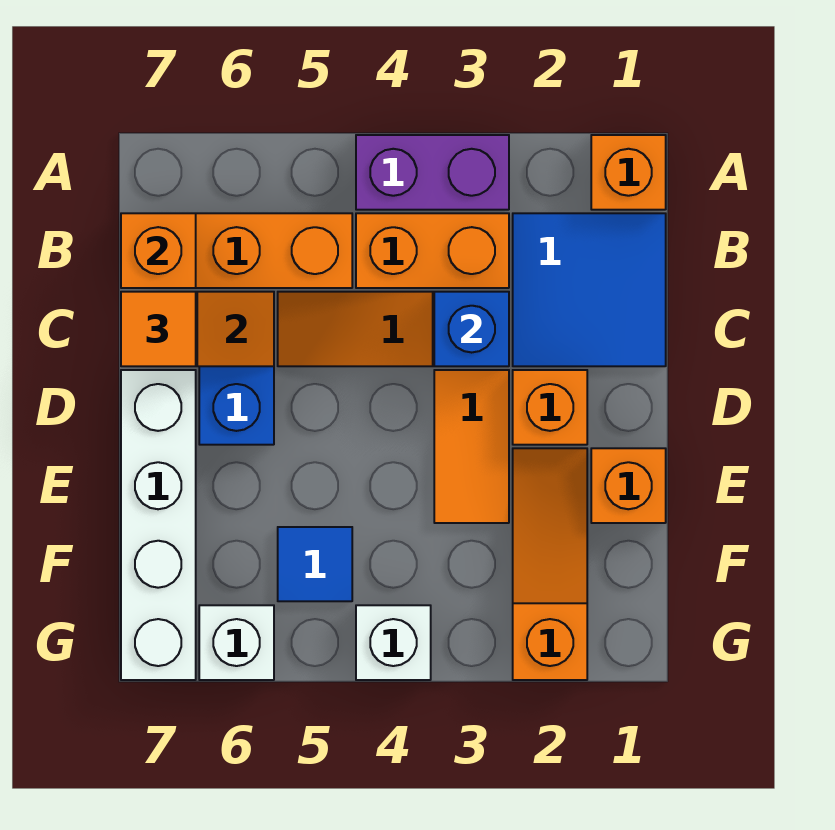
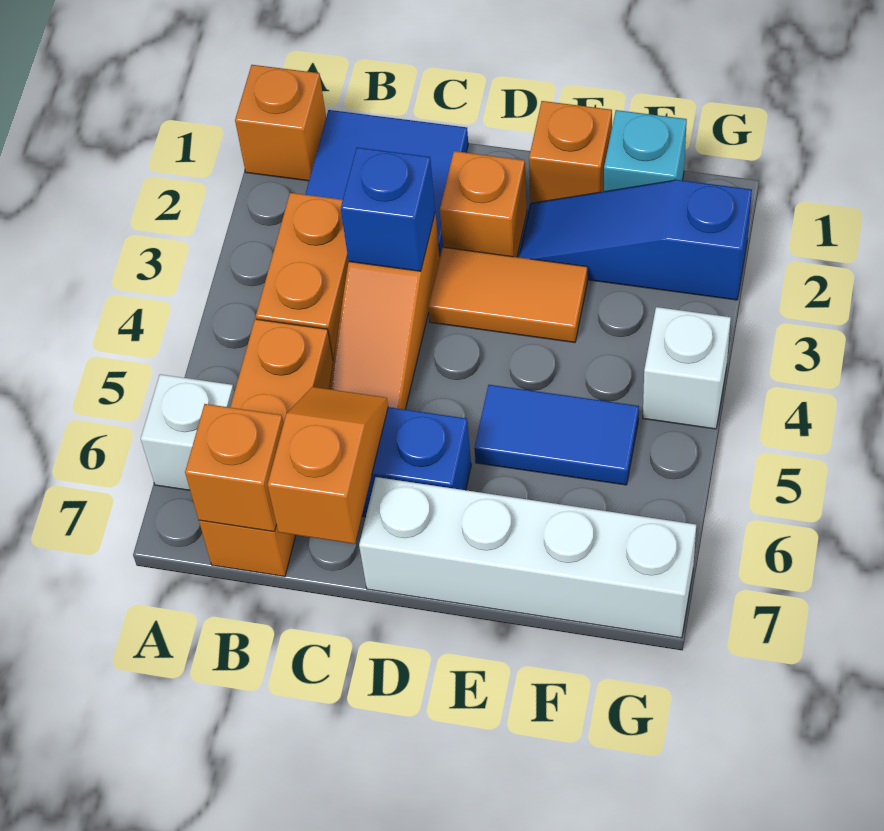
purple brick A3:A4 level 1 -> none
orange tile C7 level 3 -> none
orange slope E2:G2 level 1 top G -> blue slope E2:G2 level 1 top G
none -> cyan brick F1 level 1
blue tile F5 level 1 -> blue tile E5:F5 level 1
white brick G6 level 1 -> white brick A6 level 1

